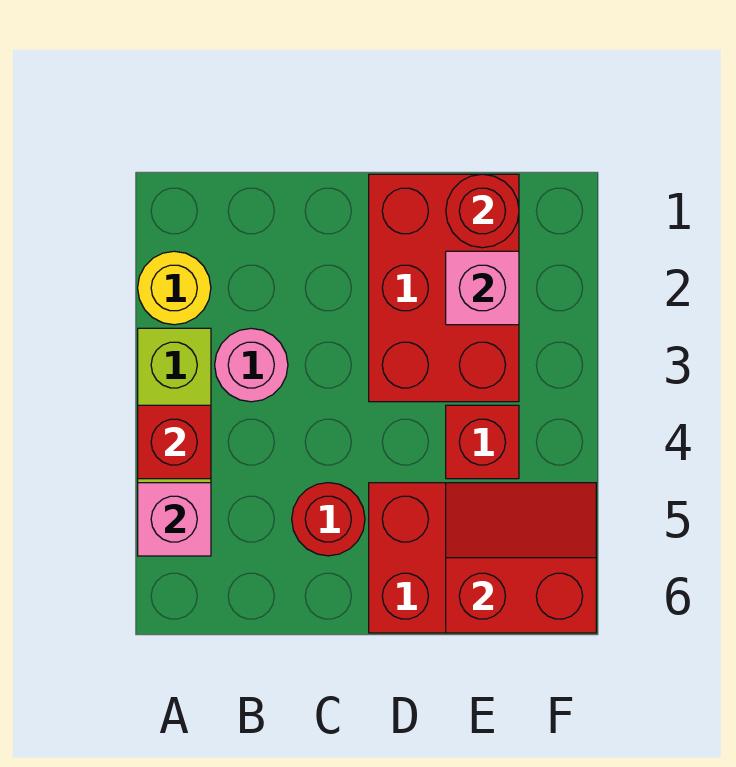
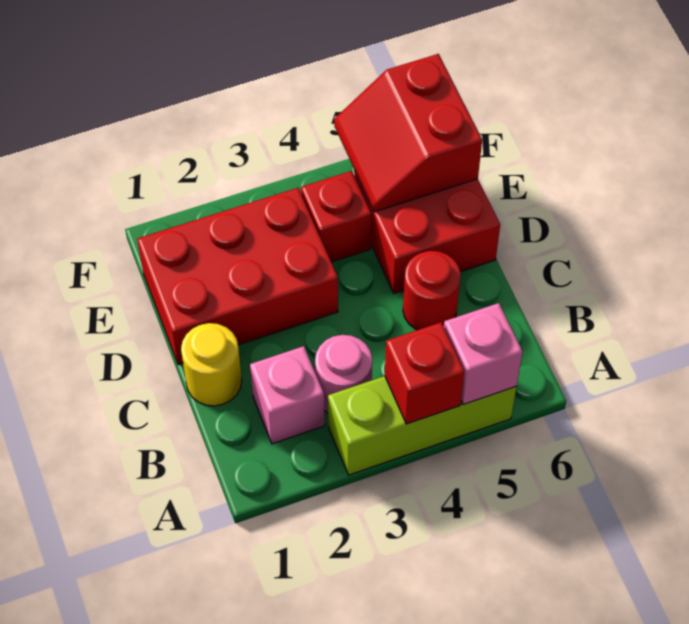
yellow round brick A2 level 1 -> yellow round brick C1 level 1
red round brick E1 level 2 -> none
pink brick E2 level 2 -> pink brick B2 level 1

